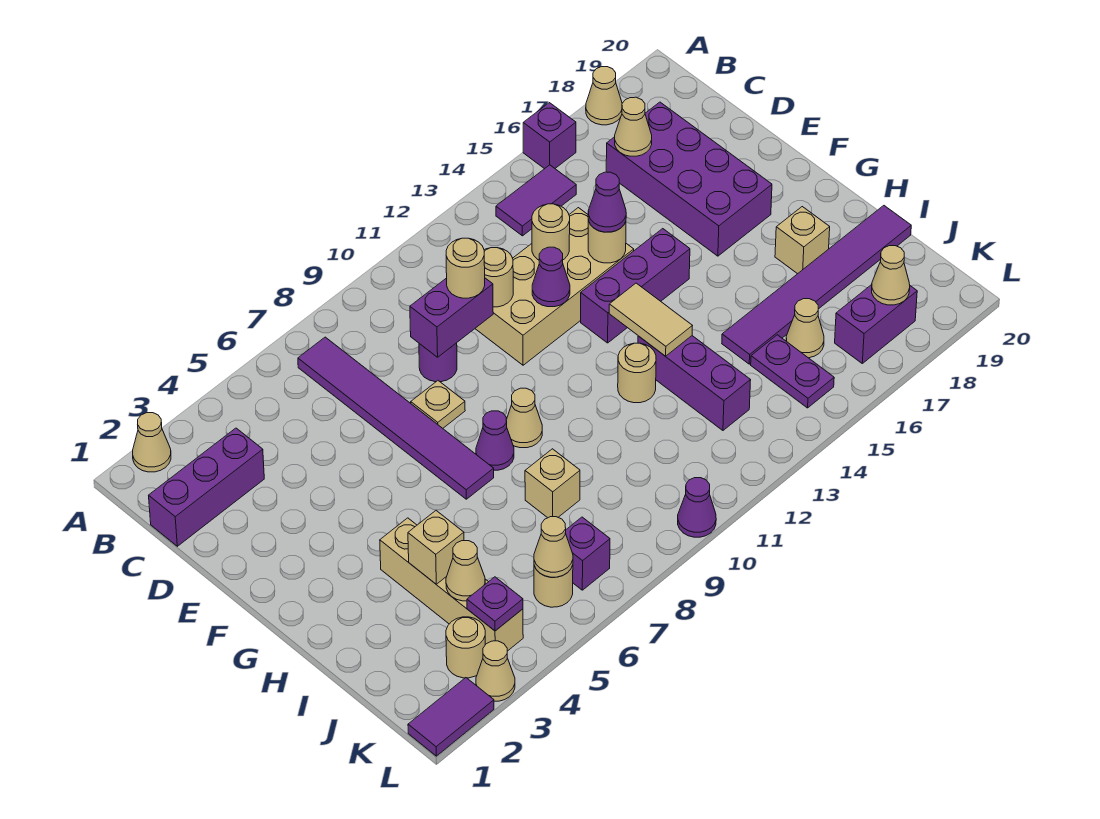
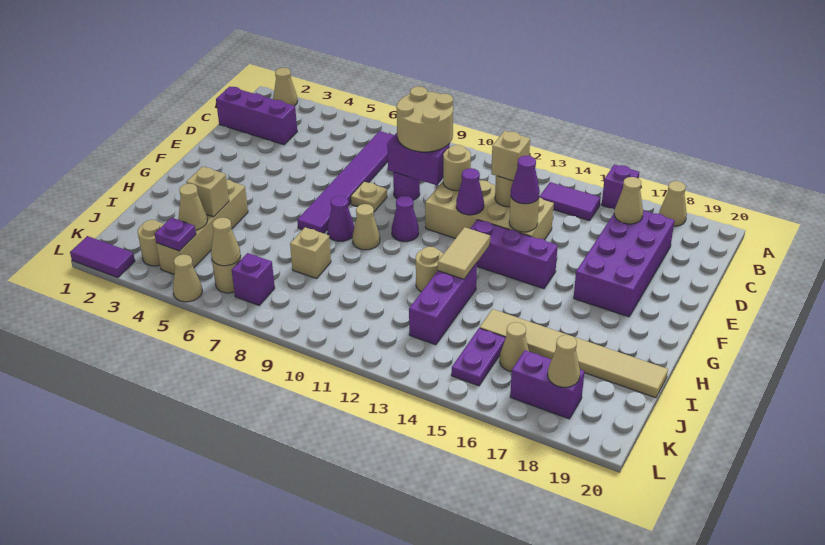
tan round brick D10 level 3 -> tan round brick C9:D10 level 3
tan brick H18 level 1 -> tan brick D13 level 3
purple tile I15:I20 level 1 -> tan tile I15:I20 level 1
tan cone L3 level 1 -> tan cone L5 level 1
purple cone L10 level 1 -> purple cone F10 level 1

